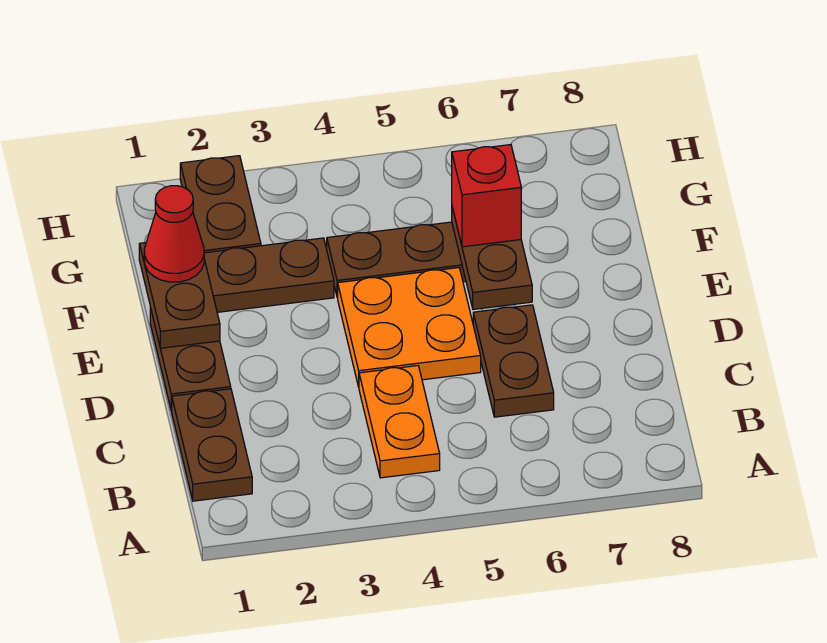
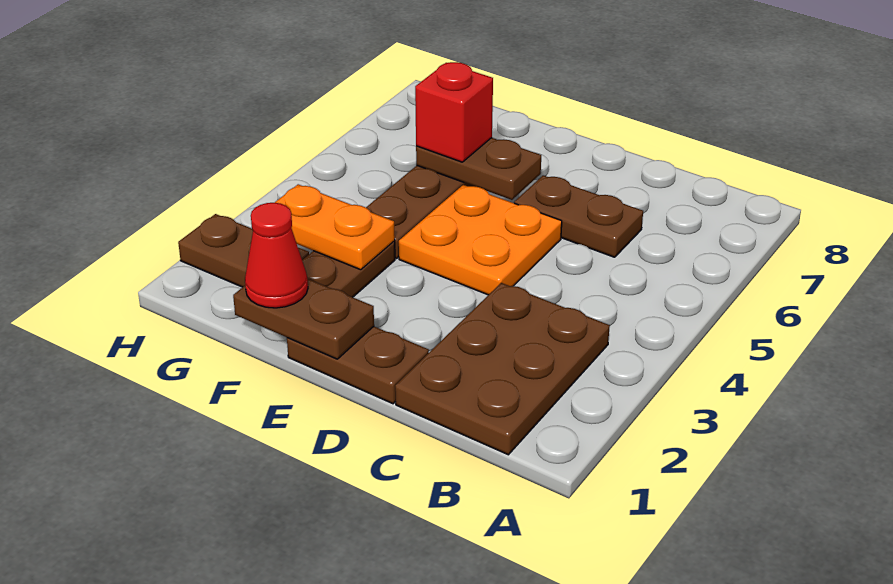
brown plate B1:C1 level 1 -> brown plate B1:C3 level 1
orange plate B4:C4 level 1 -> orange plate F3:G3 level 2

